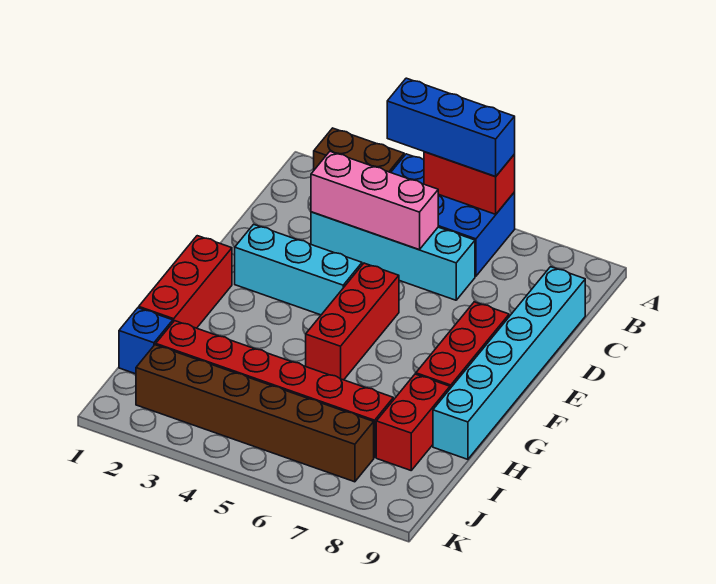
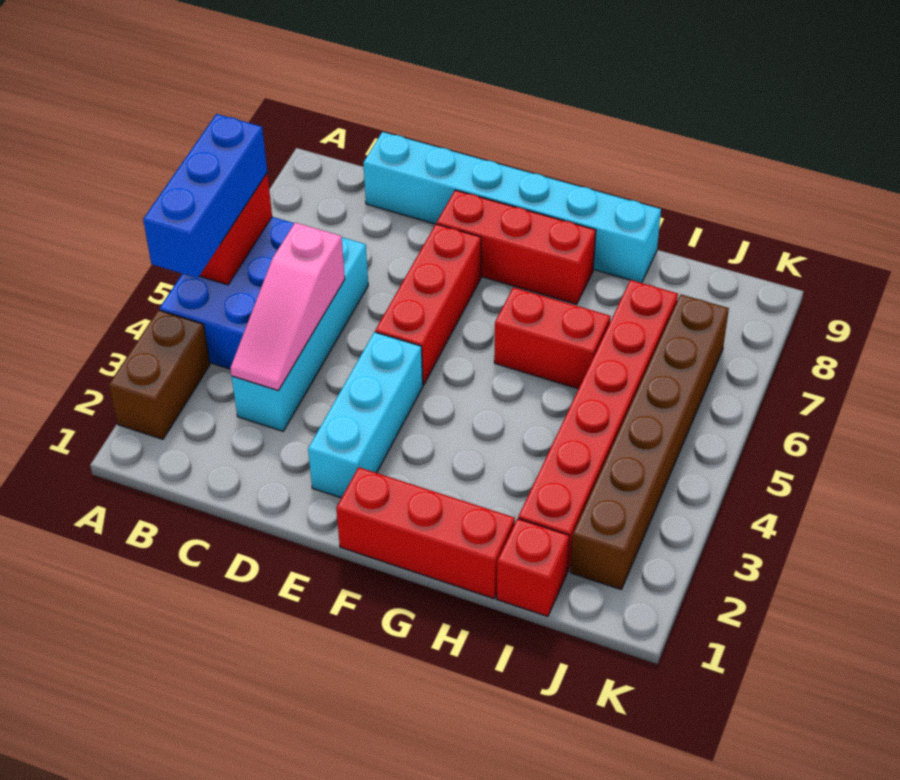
pink brick C3:C5 level 2 -> pink slope C3:C5 level 2 top 5
red brick E5:G5 level 1 -> red brick E5:E7 level 1
red brick H8:I8 level 1 -> red brick G6:H6 level 1
blue brick I1 level 1 -> red brick I1 level 1

